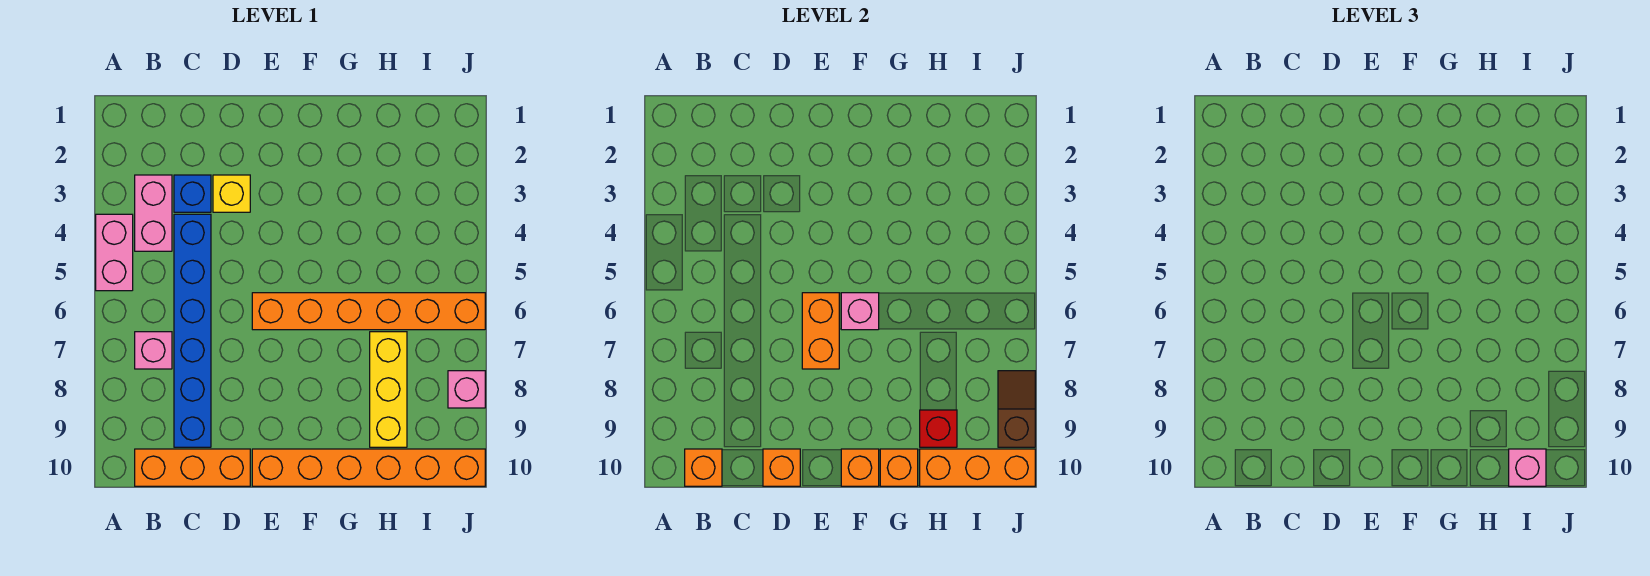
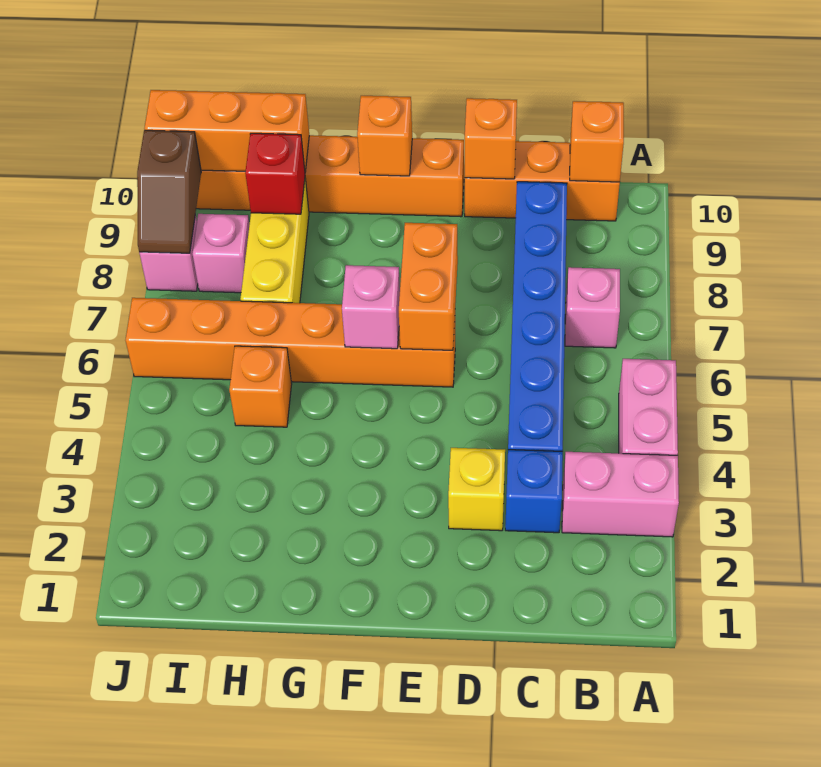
pink brick B3:B4 level 1 -> pink brick A3:B3 level 1
orange brick G10 level 2 -> orange brick H5 level 1
pink brick I10 level 3 -> pink brick I8 level 1

